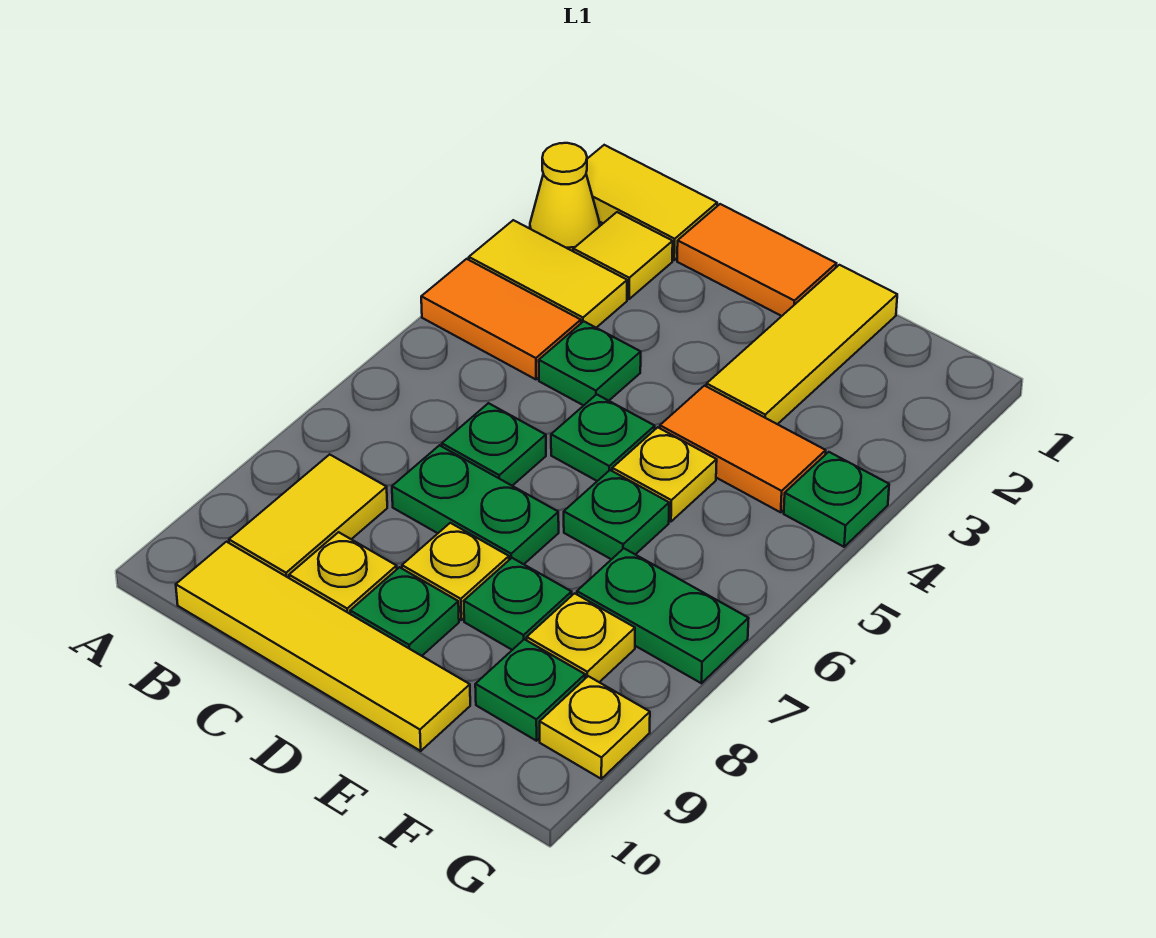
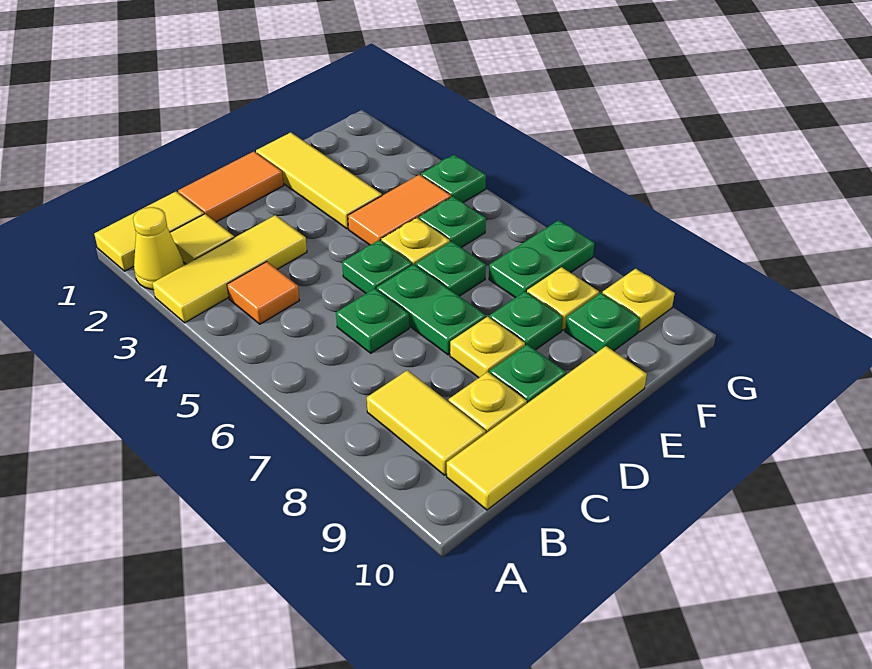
yellow tile A3:B3 level 1 -> yellow tile A3:C3 level 1
orange tile A4:B4 level 1 -> orange tile B4 level 1
green plate C4 level 1 -> green plate F5 level 1
green plate C7:D7 level 1 -> green plate D6:D7 level 1

